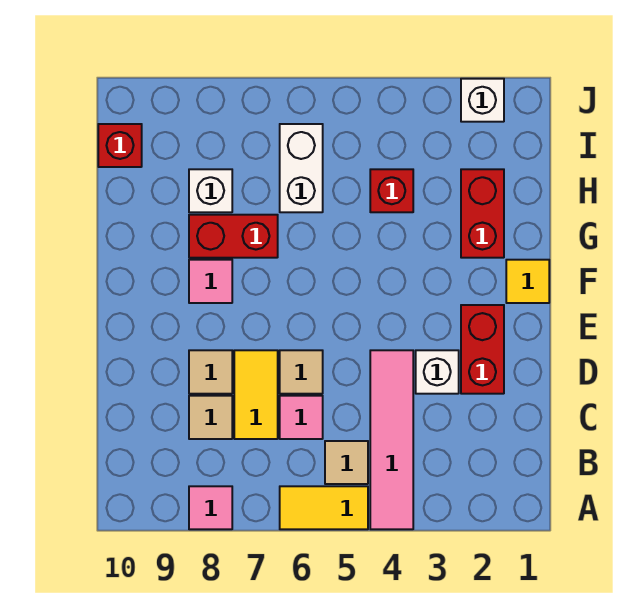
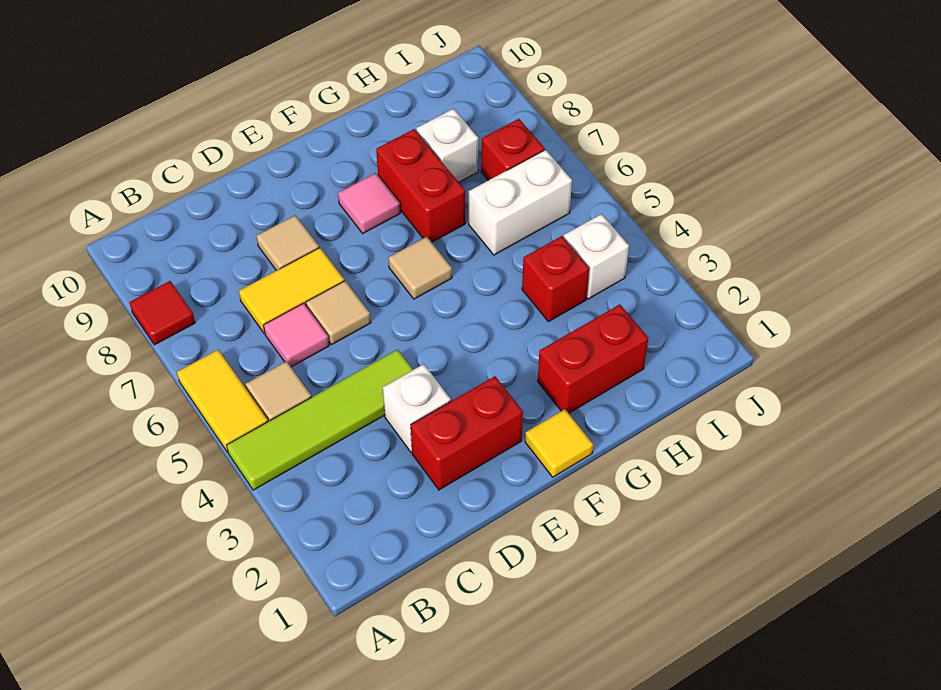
pink tile A4:D4 level 1 -> lime tile A4:D4 level 1
pink tile A8 level 1 -> red tile A8 level 1
tan tile C8 level 1 -> tan tile F6 level 1
red brick I10 level 1 -> red brick I7 level 1
white brick J2 level 1 -> white brick I4 level 1

